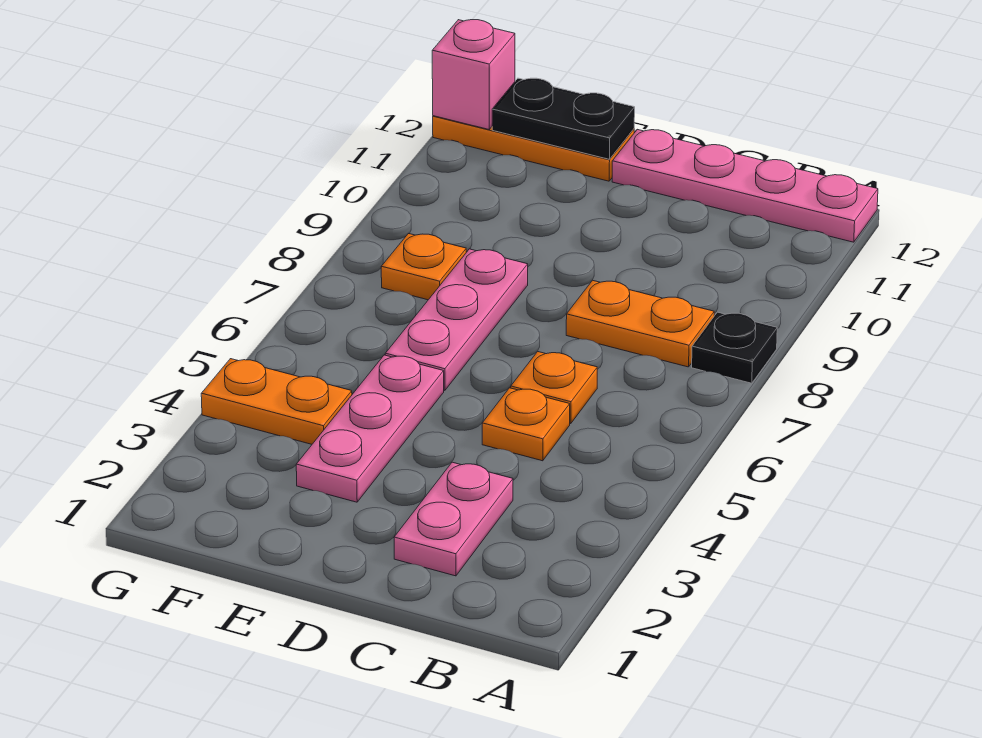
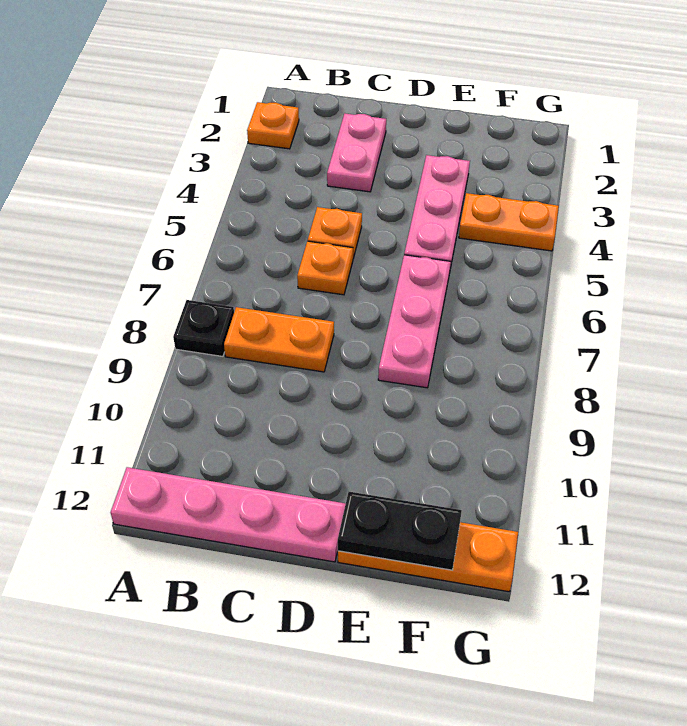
orange plate F8 level 1 -> orange plate A2 level 1
pink brick G12 level 2 -> none

